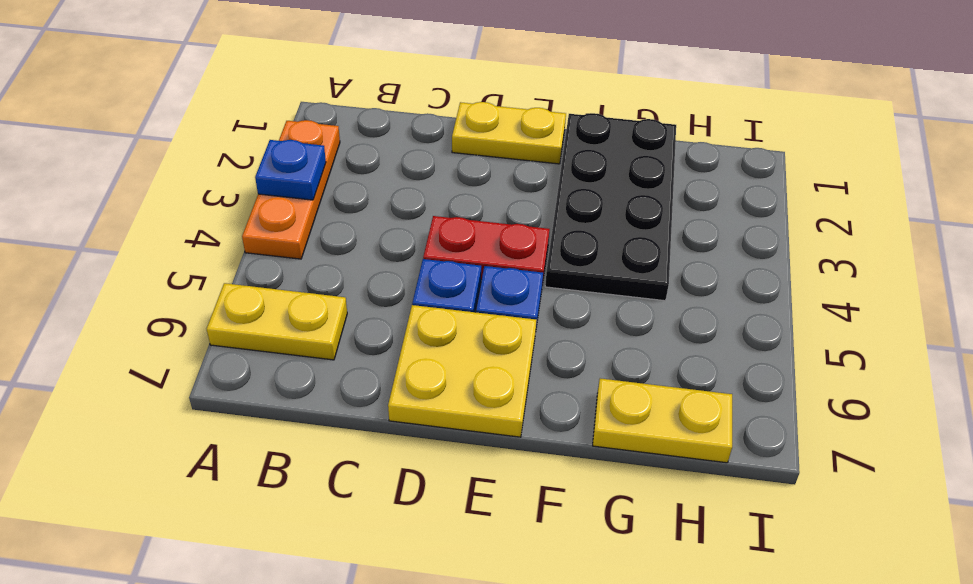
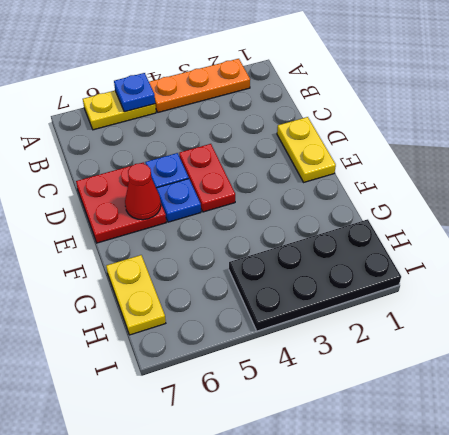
blue plate A3 level 2 -> blue plate A5 level 2
yellow plate A6:B6 level 1 -> yellow plate A5:A6 level 1
yellow plate D6:E7 level 1 -> red plate D6:E7 level 1
none -> red cone E6 level 2
black plate F1:G4 level 1 -> black plate H1:I4 level 1

